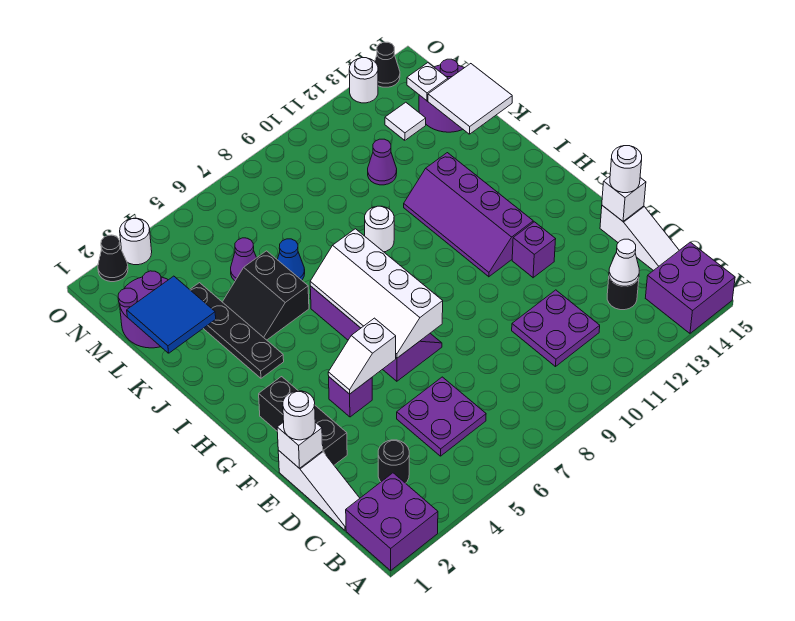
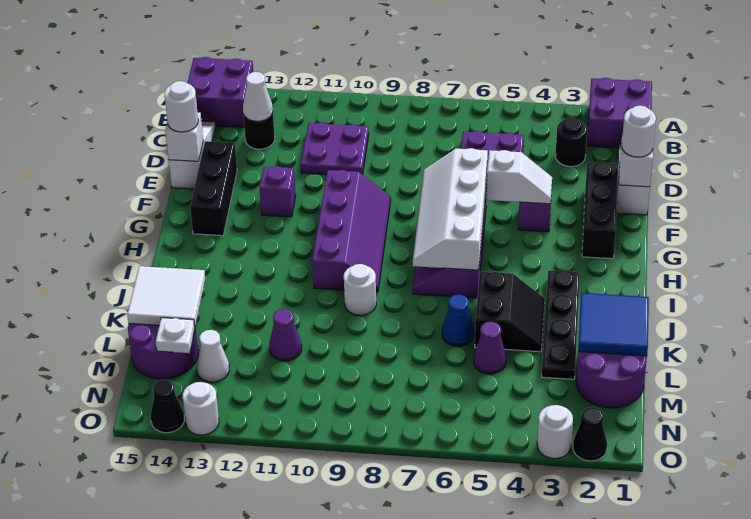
none -> black brick E14:G14 level 1
white slope F6:I7 level 2 top 7 -> white slope F6:I7 level 2 top 6
purple slope G11:J12 level 1 top 12 -> purple slope F9:I10 level 1 top 10
white tile M13 level 1 -> white cone M13 level 1

